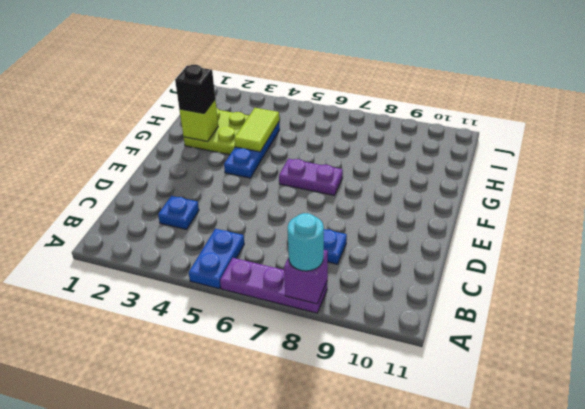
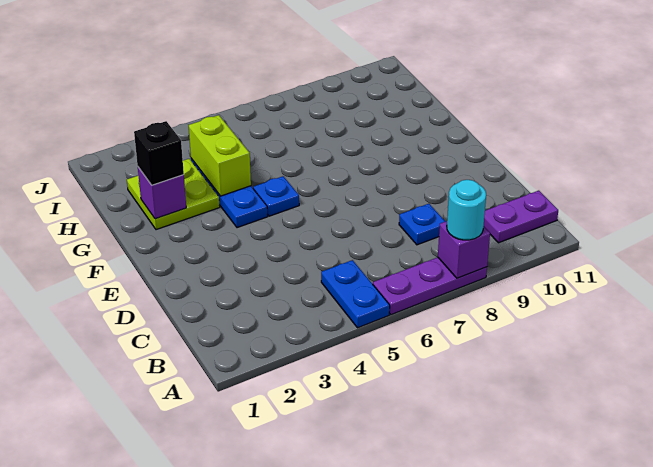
blue plate C3 level 1 -> blue plate F5 level 1
purple plate F6:F7 level 1 -> purple plate B10:B11 level 1
lime brick G2 level 2 -> purple brick G2 level 2
lime tile G4:H4 level 2 -> lime brick G4:H4 level 2

